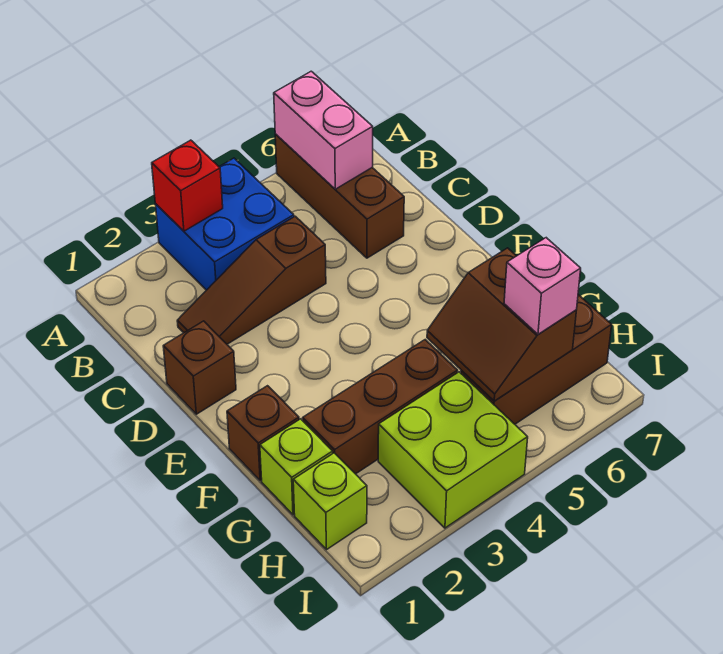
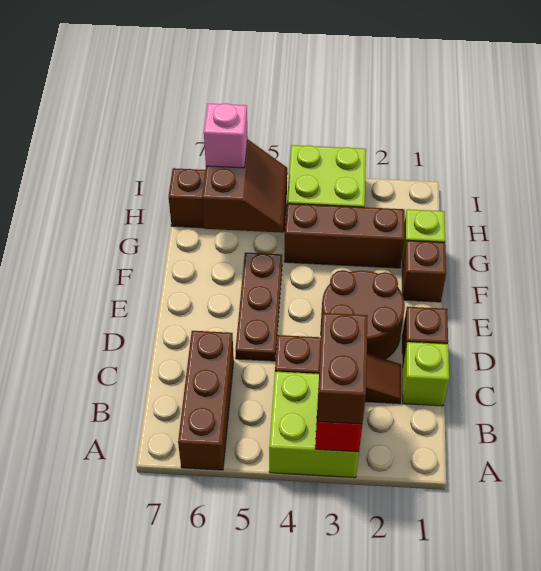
blue brick A3:B4 level 1 -> lime brick A3:B4 level 1
none -> brown brick A3:B3 level 3
pink brick A6:B6 level 2 -> none
none -> brown round brick D2:E3 level 1
none -> brown plate D5:F5 level 1
lime brick H1 level 1 -> lime brick C1 level 1

